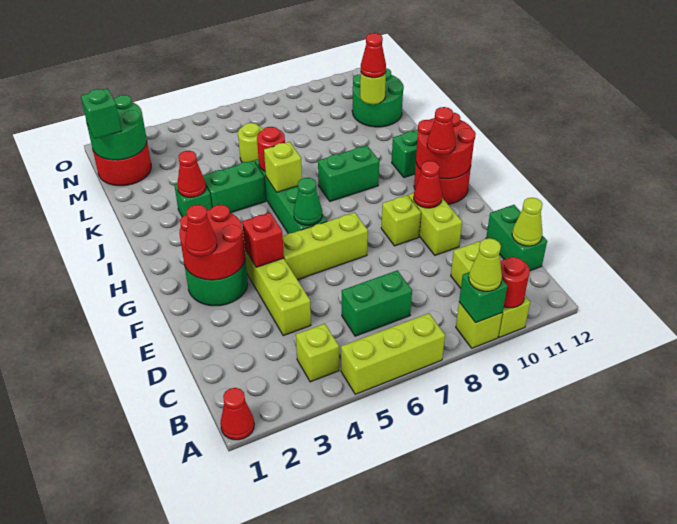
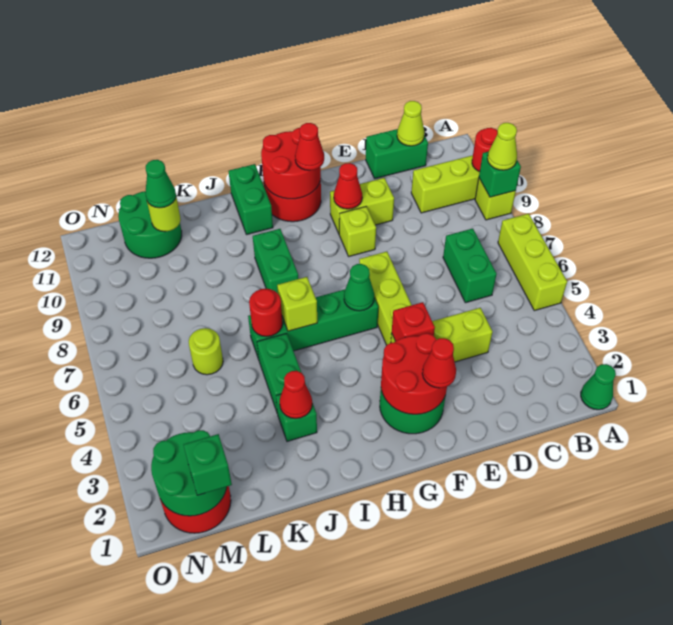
red cone A1 level 1 -> green cone A1 level 1
lime brick B4 level 1 -> none
red cone L11 level 3 -> green cone L11 level 3

